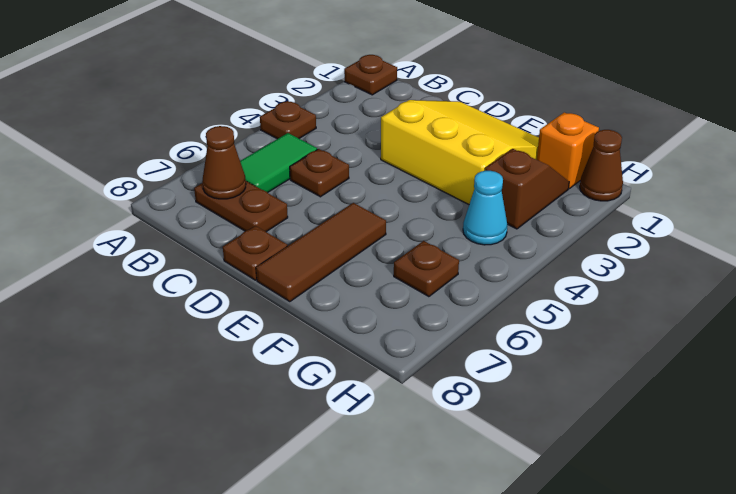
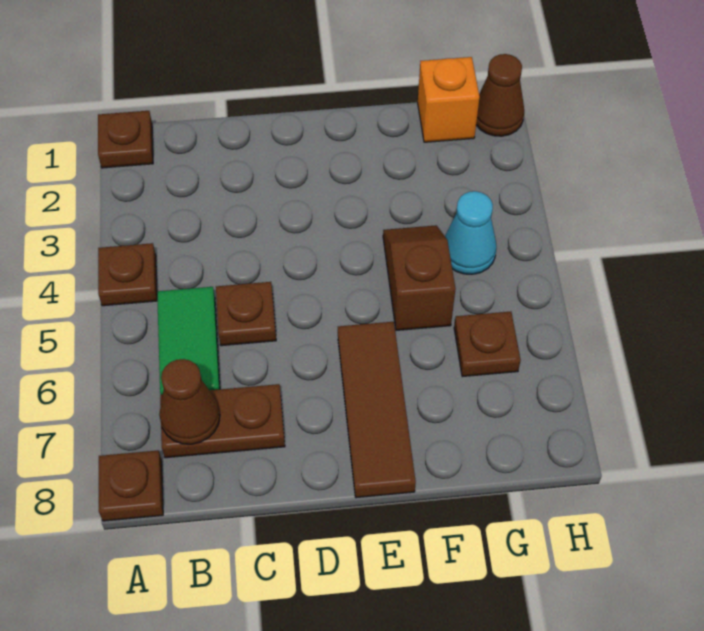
yellow slope D1:F3 level 1 top 3 -> none
brown plate D8 level 1 -> brown plate A8 level 1
brown slope G2:G3 level 1 top 3 -> brown slope F4:F5 level 1 top 5

